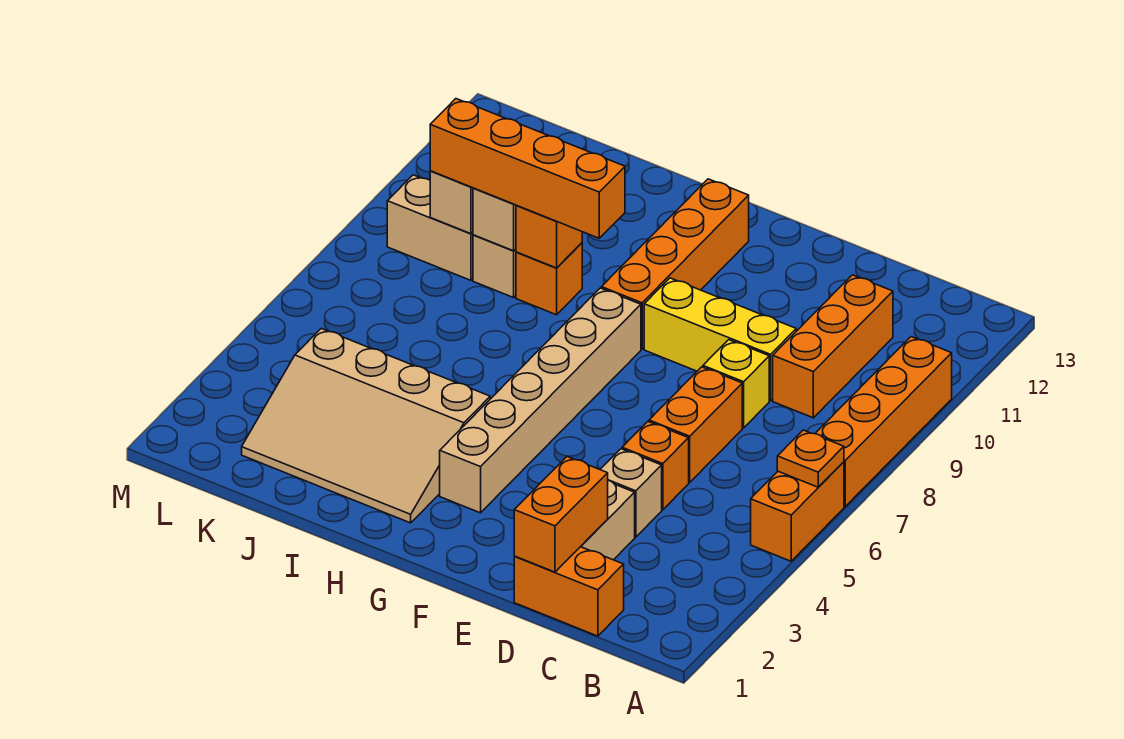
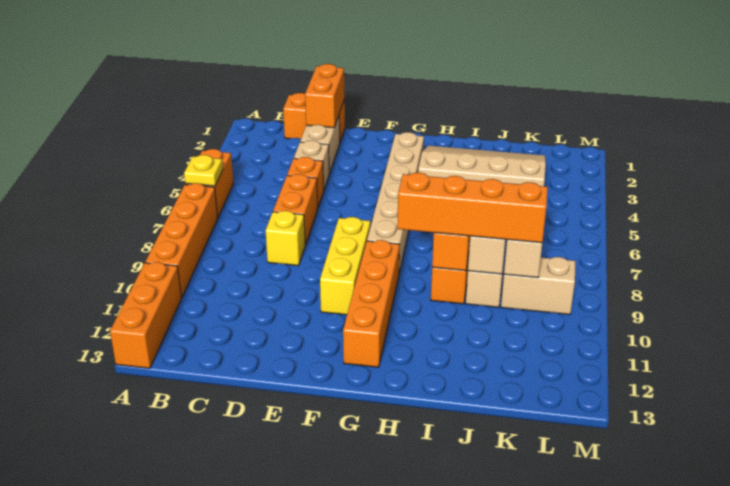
orange plate A6 level 2 -> yellow plate A6 level 2
orange brick C9:C11 level 1 -> orange brick A11:A13 level 1
yellow brick D9:F9 level 1 -> yellow brick F8:F10 level 1

